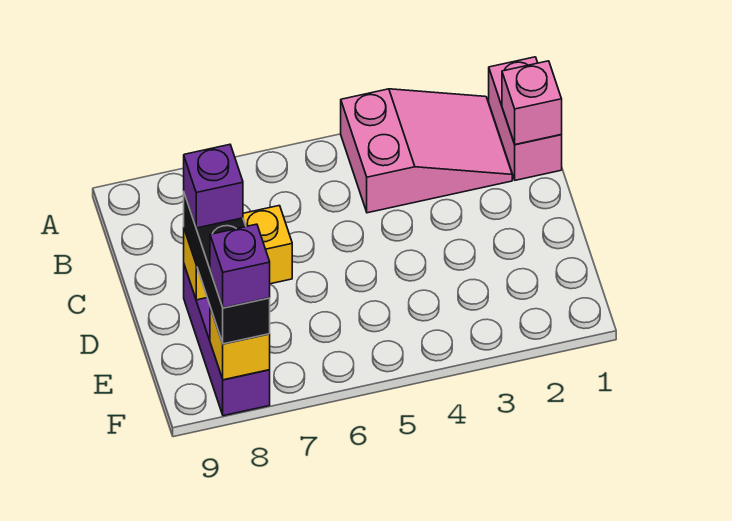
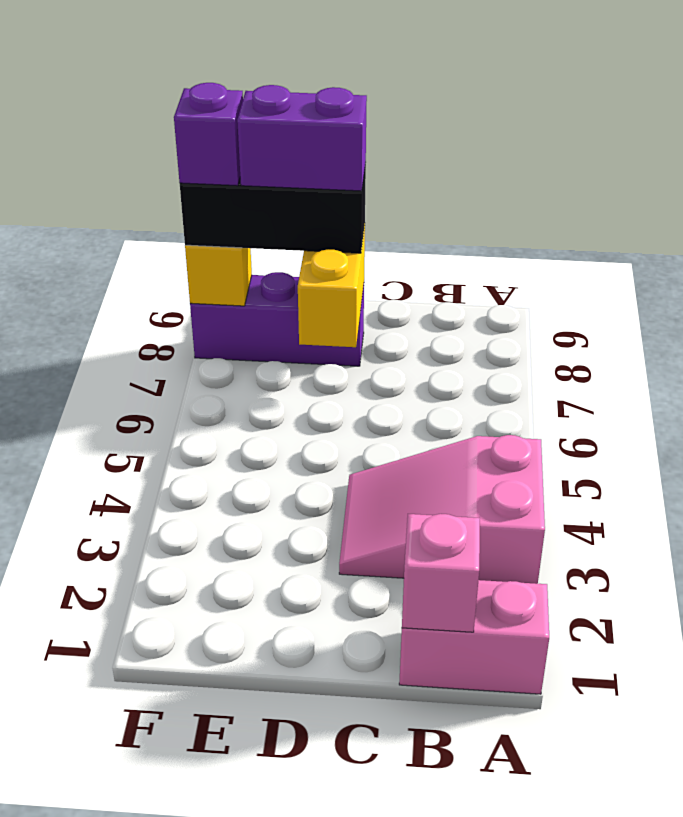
pink slope A2:B4 level 1 top 4 -> pink slope A3:C4 level 1 top A
purple brick D8 level 4 -> purple brick D8:E8 level 4

